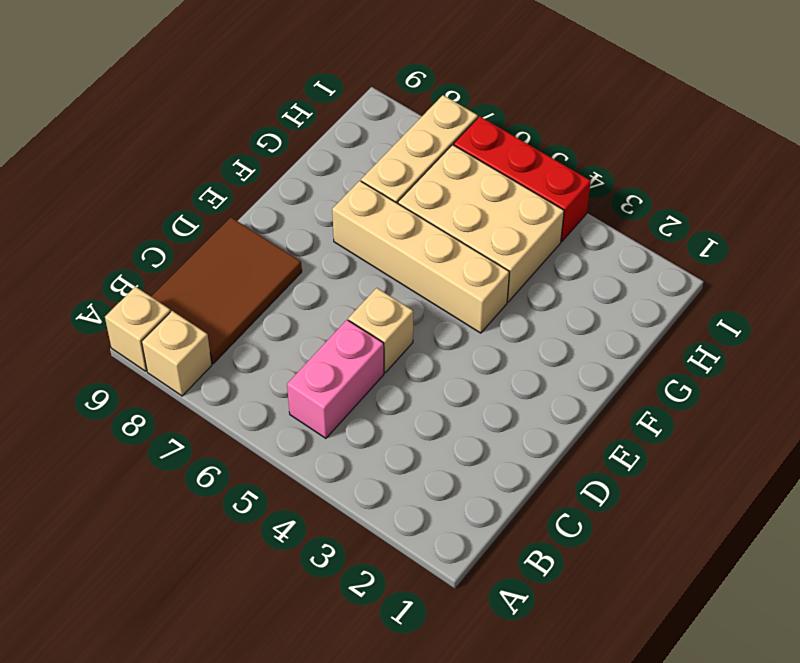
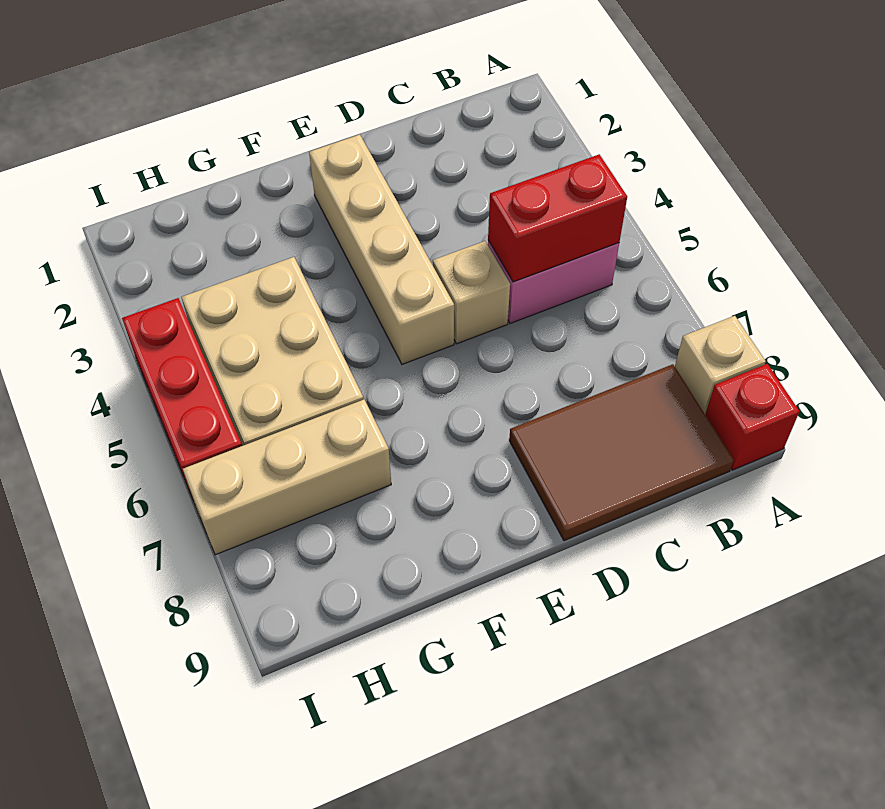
tan brick A9 level 1 -> red brick A9 level 1
none -> red brick B5:C5 level 2
tan brick F4:F7 level 1 -> tan brick E2:E5 level 1

